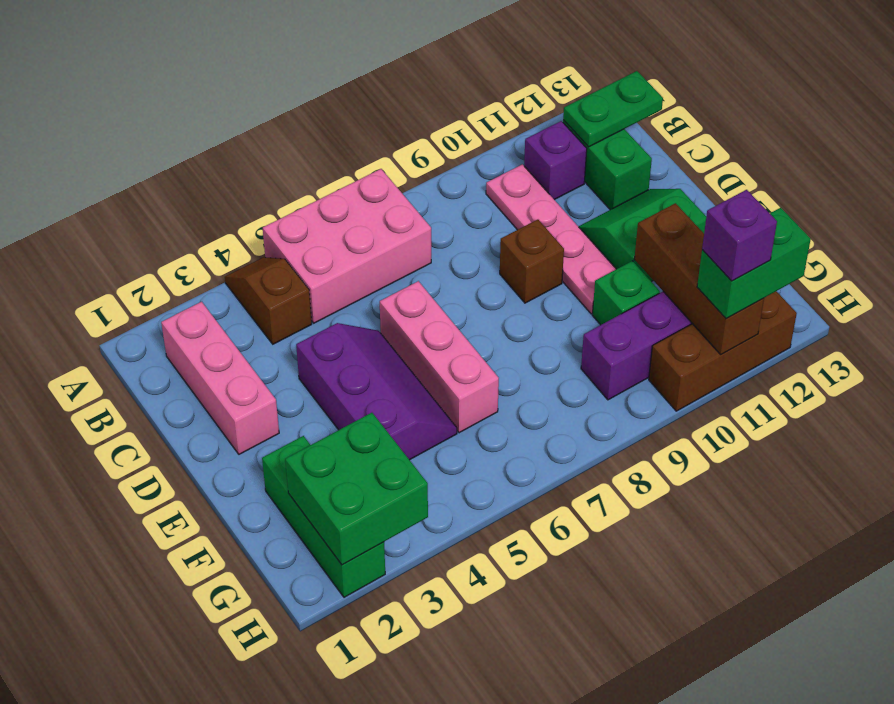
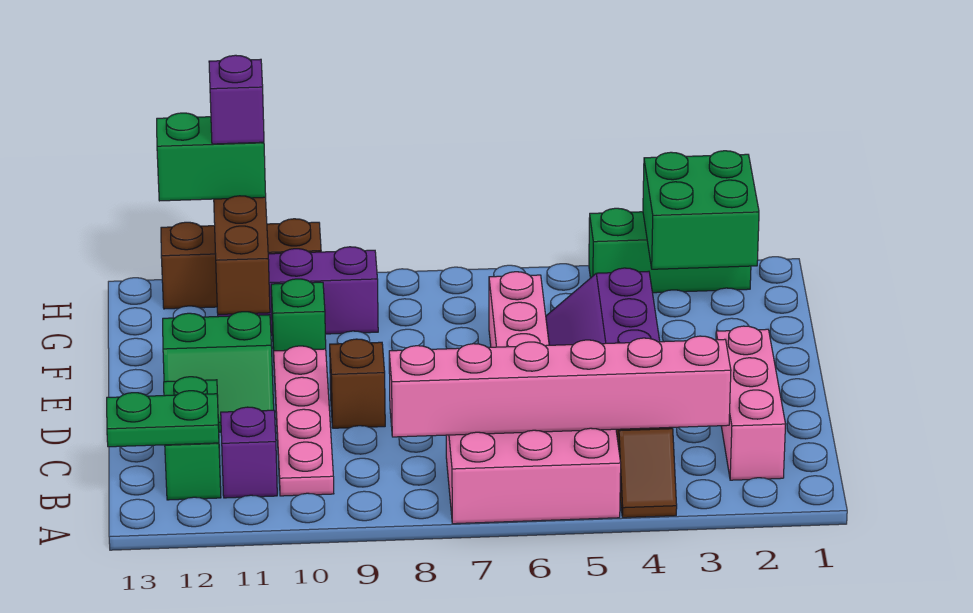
none -> pink brick B3:B8 level 2
green brick F2:H2 level 1 -> green brick H2:H4 level 1

